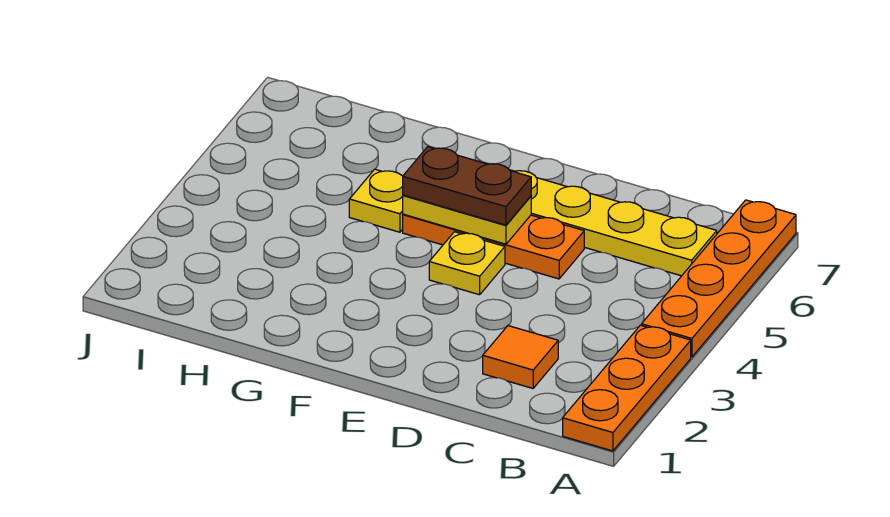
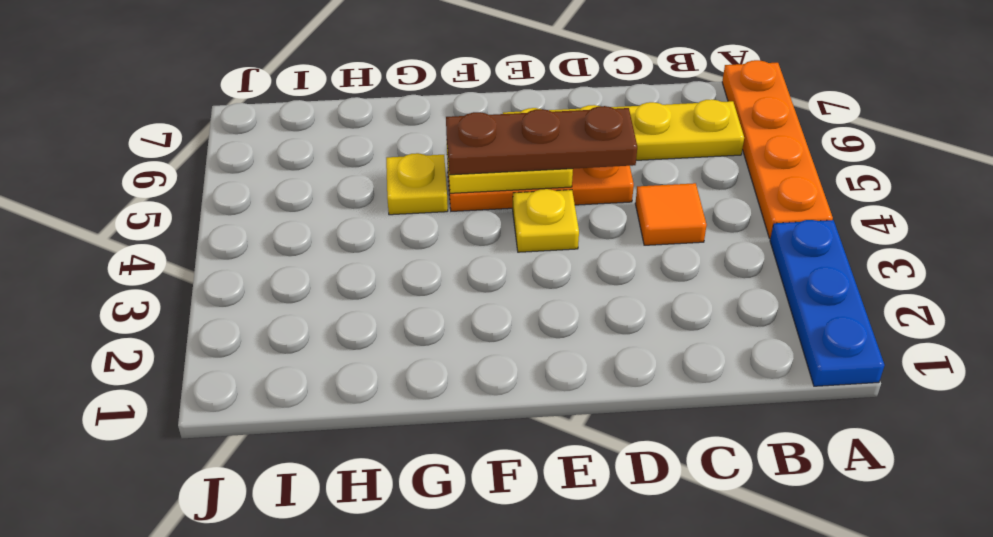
orange plate A1:A3 level 1 -> blue plate A1:A3 level 1
orange tile C2 level 1 -> orange tile C4 level 1
brown plate E5:F5 level 3 -> brown plate D5:F5 level 3

